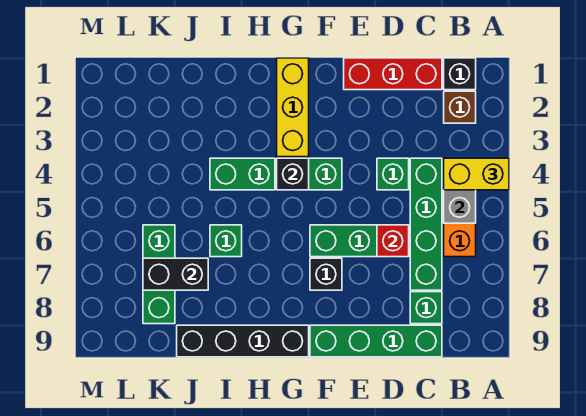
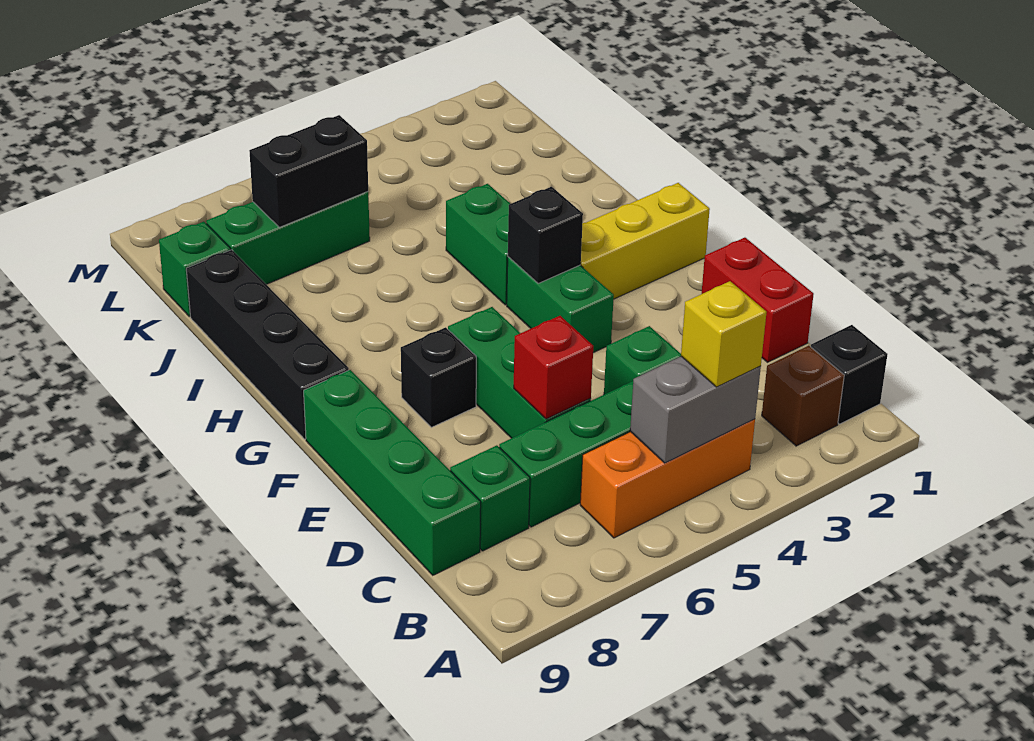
yellow brick A4:B4 level 3 -> yellow brick B4 level 3
red brick C1:E1 level 1 -> red brick D1:E1 level 1
green brick I6 level 1 -> green brick K9 level 1
black brick J7:K7 level 2 -> black brick K6:K7 level 2

